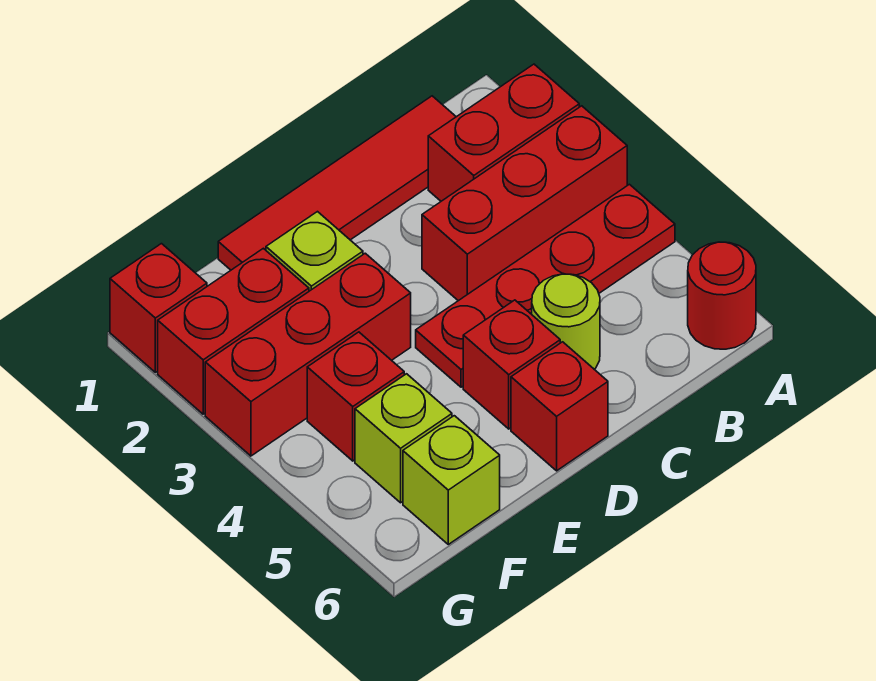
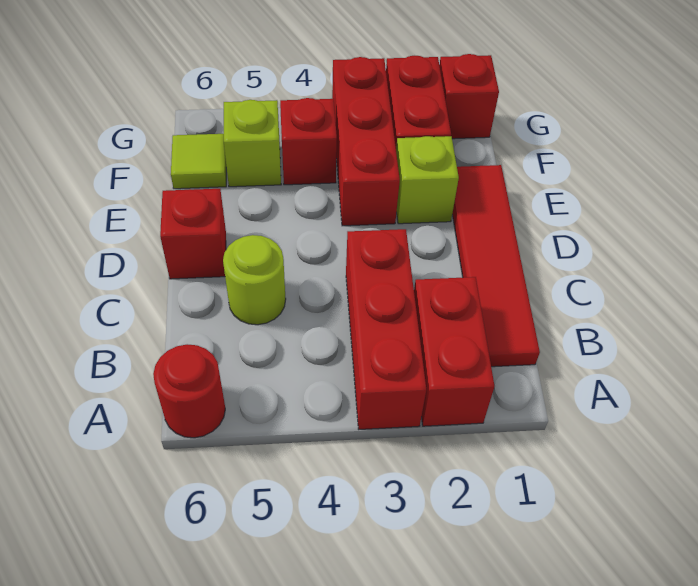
red plate A4:D4 level 1 -> none
red brick D5 level 1 -> none
lime brick F6 level 1 -> lime tile F6 level 1

